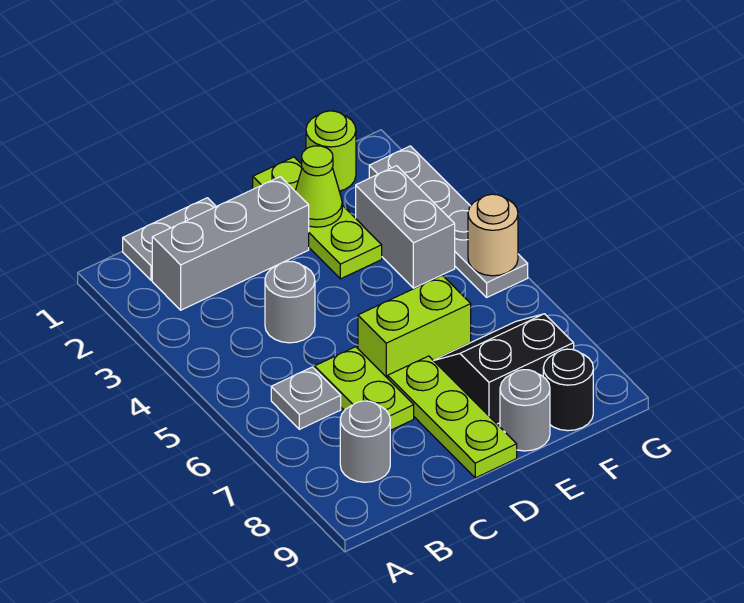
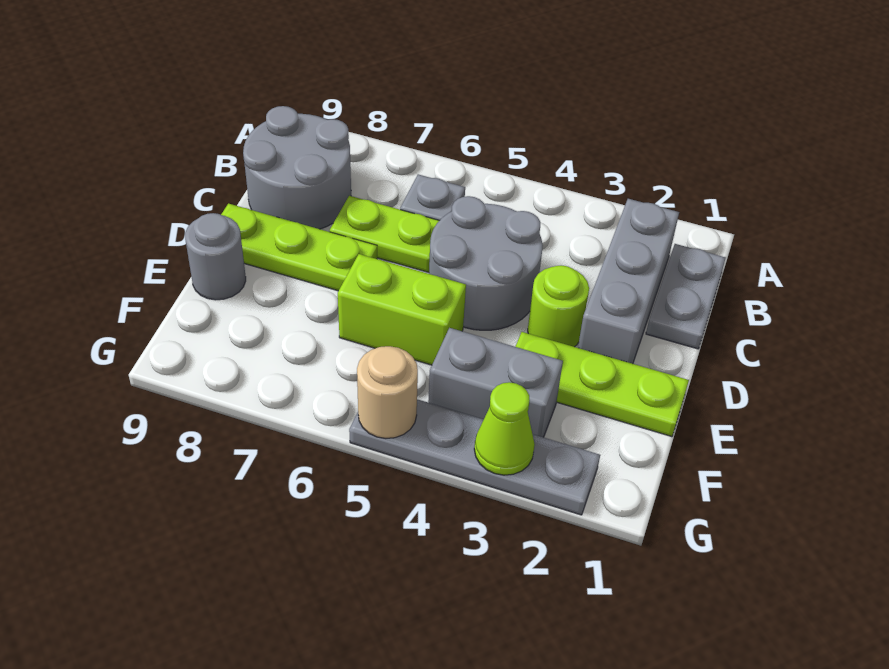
grey round brick B8 level 1 -> grey round brick B8:C9 level 1
grey round brick C4 level 1 -> grey round brick C4:D5 level 1
lime brick D6:E6 level 1 -> lime brick E5:E6 level 1
lime cone E2 level 2 -> lime cone G3 level 2
black slope E7:F8 level 1 top 8 -> none
lime round brick F1 level 1 -> lime round brick D3 level 1
black round brick F9 level 1 -> none

